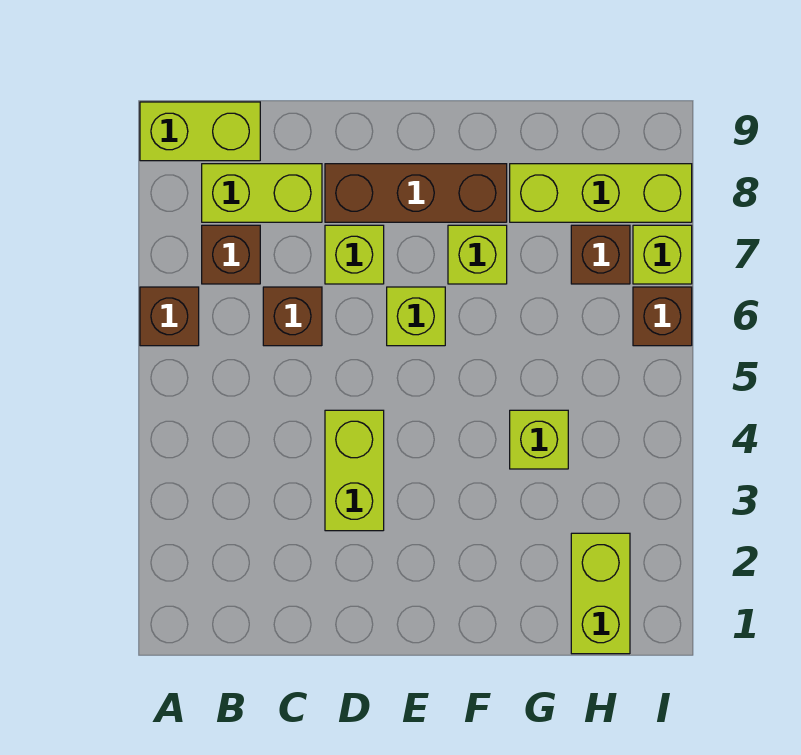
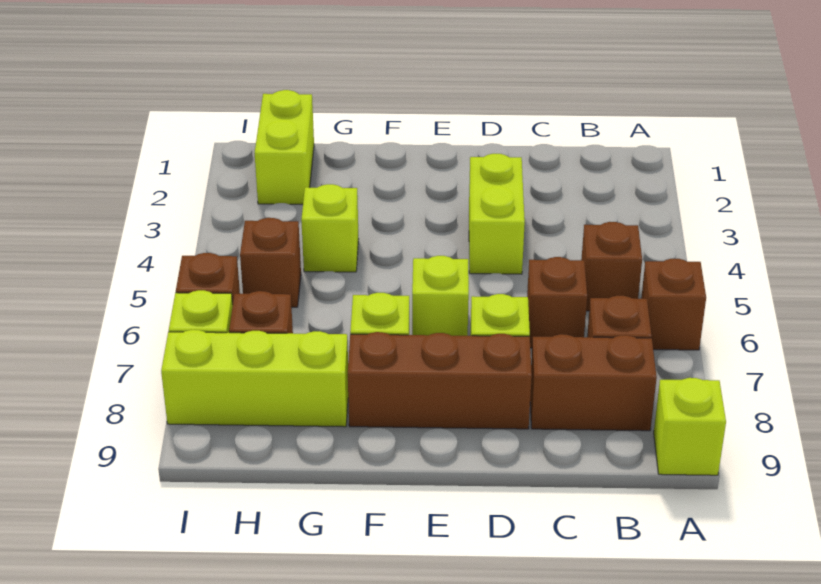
lime brick A9:B9 level 1 -> lime brick A9 level 1
none -> brown brick B5 level 1
lime brick B8:C8 level 1 -> brown brick B8:C8 level 1
none -> brown brick H5 level 1

